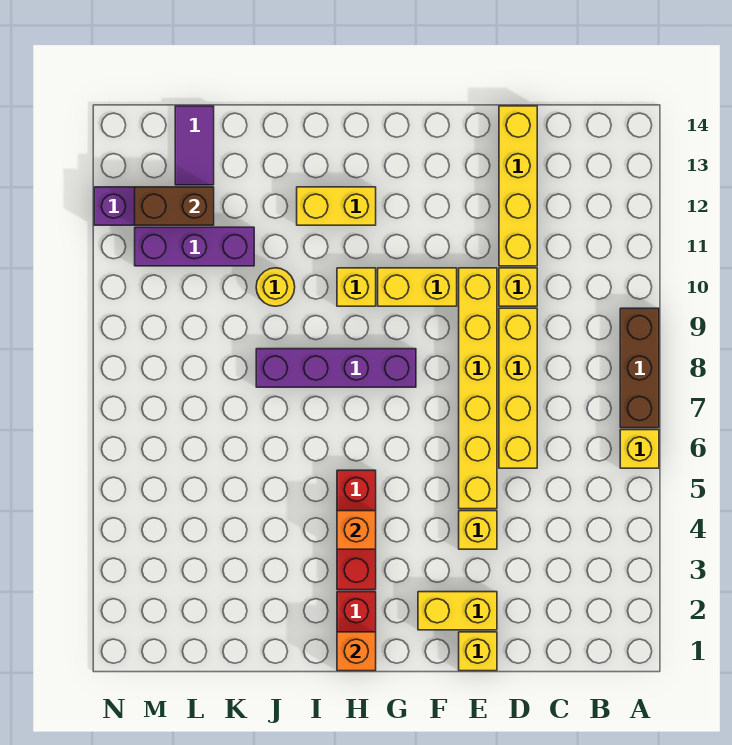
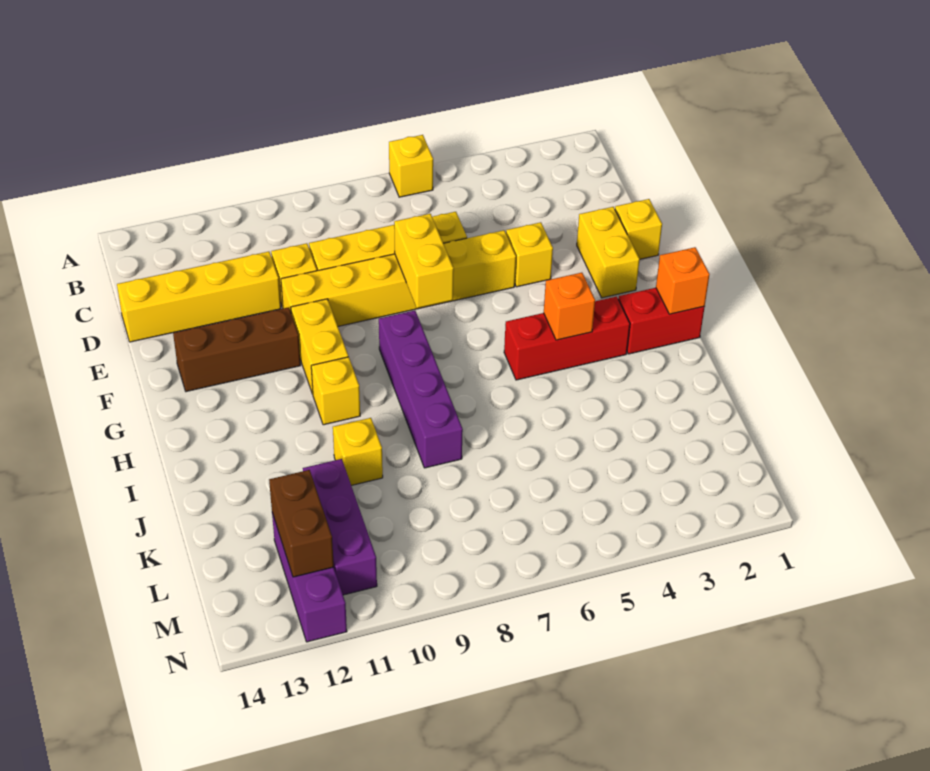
brown brick A7:A9 level 1 -> brown brick F11:F13 level 1
yellow brick H12:I12 level 1 -> yellow brick E7:F7 level 2
yellow round brick J10 level 1 -> yellow brick J10 level 1
purple tile L13:L14 level 1 -> none

